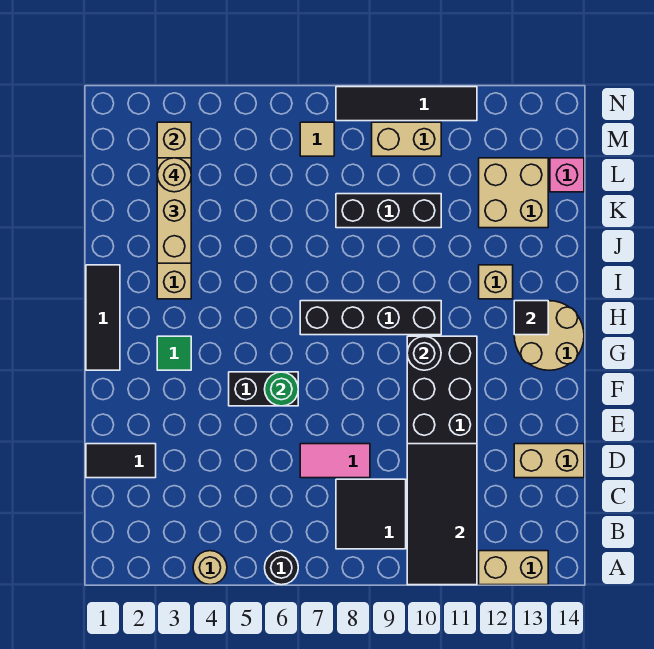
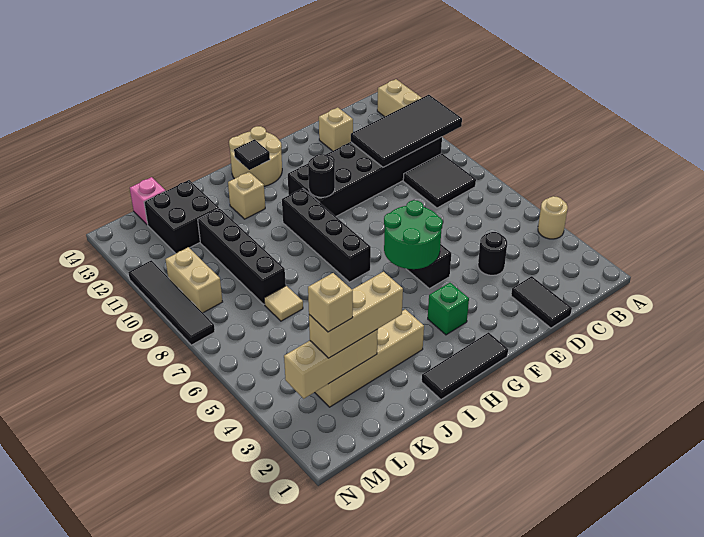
black round brick A6 level 1 -> black round brick D4 level 1
pink tile D7:D8 level 1 -> none
tan brick D13:D14 level 1 -> tan brick D13 level 1
green round brick F6 level 2 -> green round brick F5:G6 level 2
green tile G3 level 1 -> green brick G3 level 1
black brick K8:K10 level 1 -> black brick K8:K11 level 1
tan brick K12:L13 level 1 -> black brick K12:L13 level 1
tan round brick L3 level 4 -> tan brick L3 level 4
tan tile M7 level 1 -> tan tile K7 level 1

